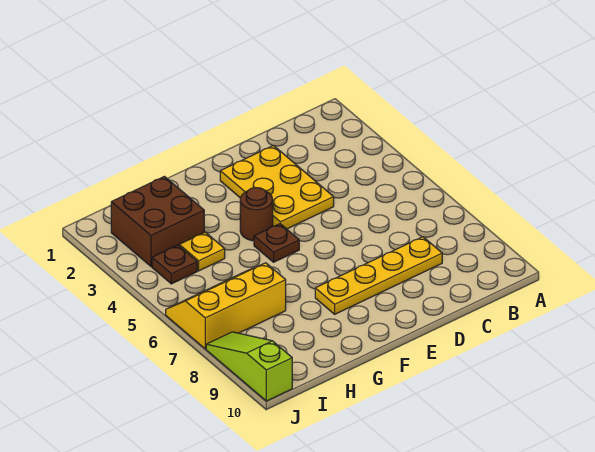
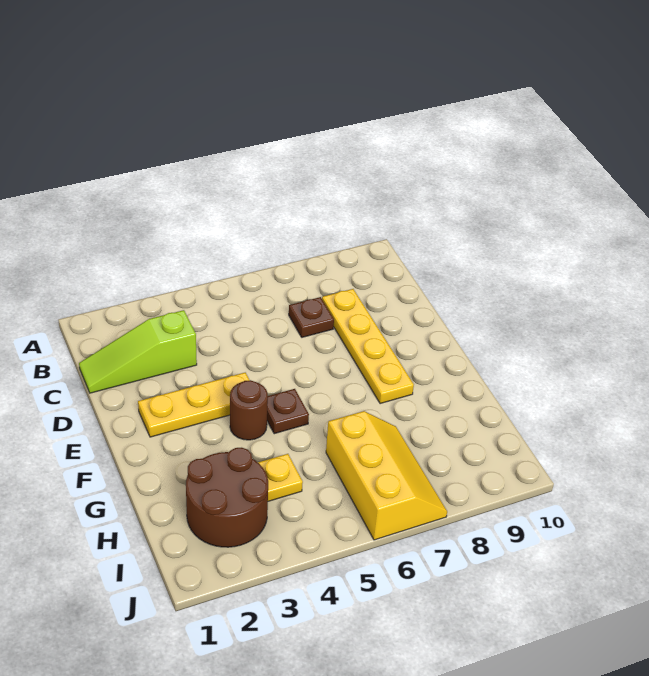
yellow plate D2:E4 level 1 -> yellow plate E2:E4 level 1
brown brick H2:I3 level 1 -> brown round brick H2:I3 level 1
yellow slope H6:J7 level 1 top 7 -> yellow slope H6:J7 level 1 top 6
brown plate I4 level 1 -> brown plate C7 level 1
lime slope J8:J10 level 1 top 10 -> lime slope C1:C3 level 1 top 3

